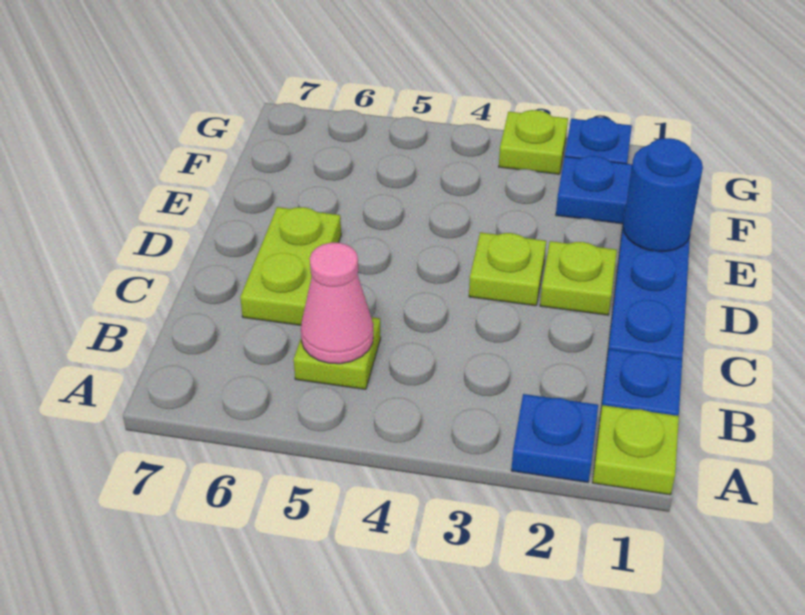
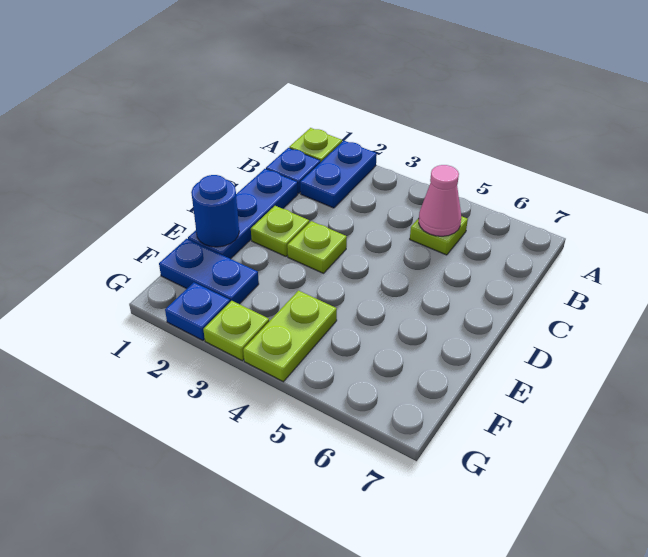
blue plate A2 level 1 -> blue plate A2:B2 level 1
lime plate C6:D6 level 1 -> lime plate F4:G4 level 1

